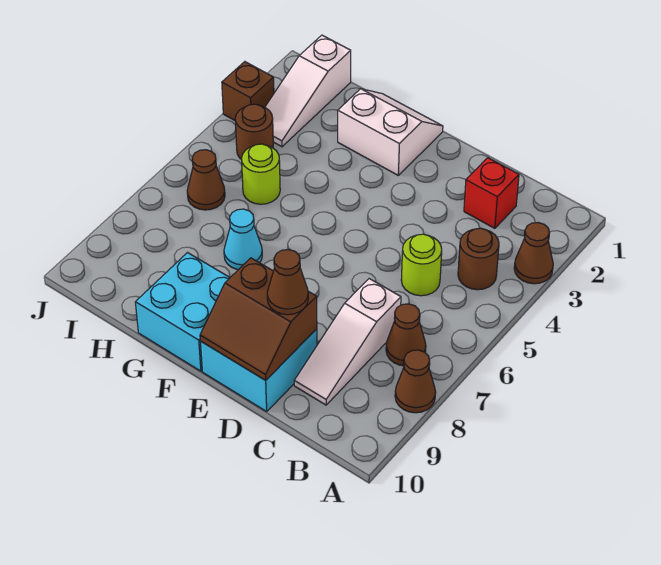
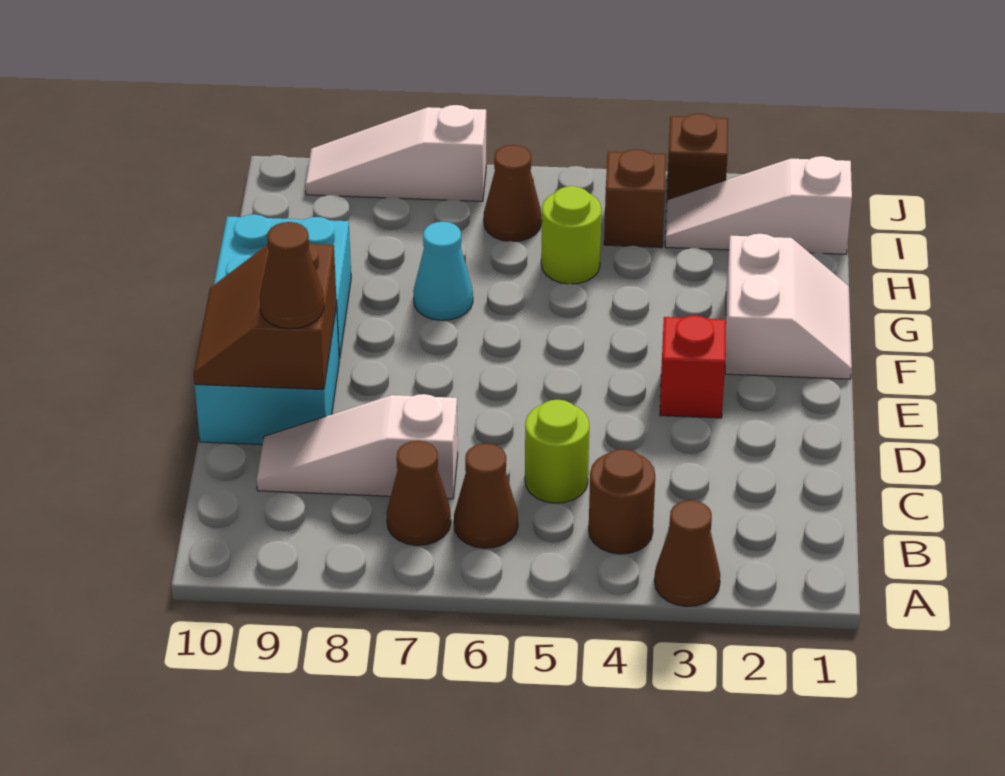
brown cone A8 level 1 -> brown cone B6 level 1
red brick C2 level 1 -> red brick E3 level 1
brown round brick I4 level 1 -> brown brick I4 level 1
none -> white slope J7:J9 level 1 top 7

